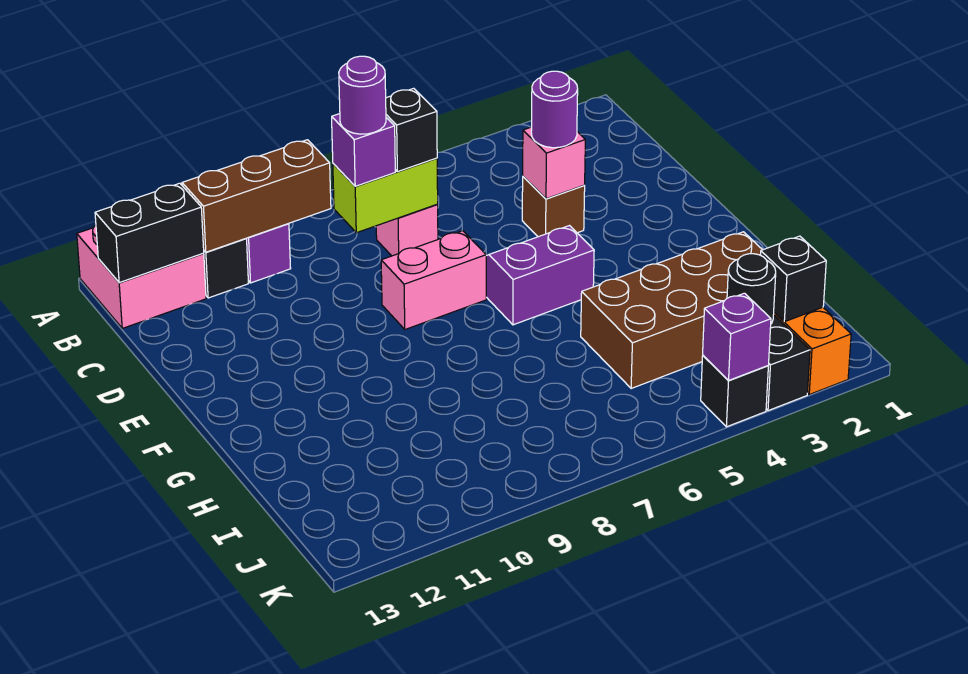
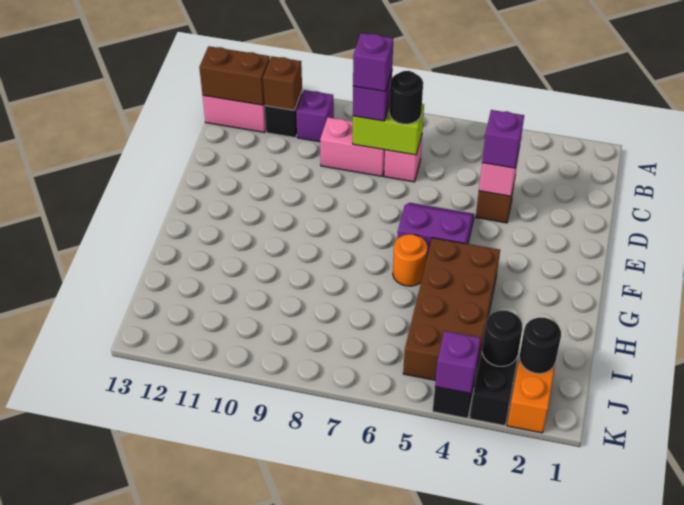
brown brick B9:B11 level 2 -> brown brick B11 level 2
black brick B12:B13 level 2 -> brown brick B12:B13 level 2
black brick C7 level 3 -> black round brick C7 level 3
purple round brick C8 level 4 -> purple brick C8 level 4
purple round brick D4 level 3 -> purple brick D4 level 3
pink brick E7:E8 level 1 -> pink brick C8:C9 level 1
none -> orange round brick G6 level 1
brown brick H2:I5 level 1 -> brown brick G4:J5 level 1
black brick J2 level 2 -> black round brick J2 level 2

